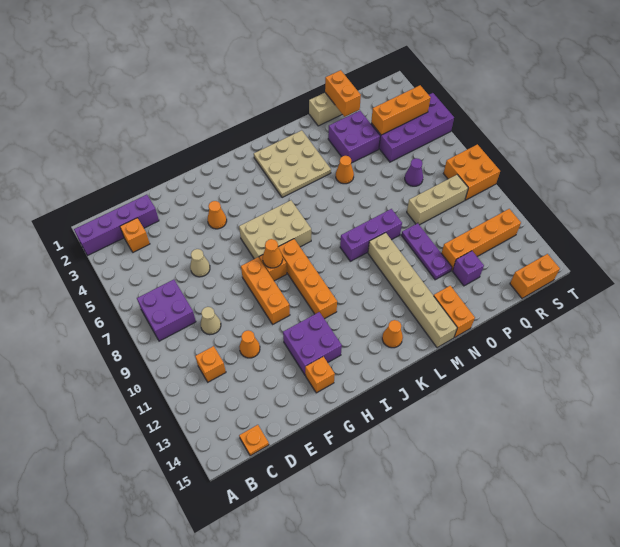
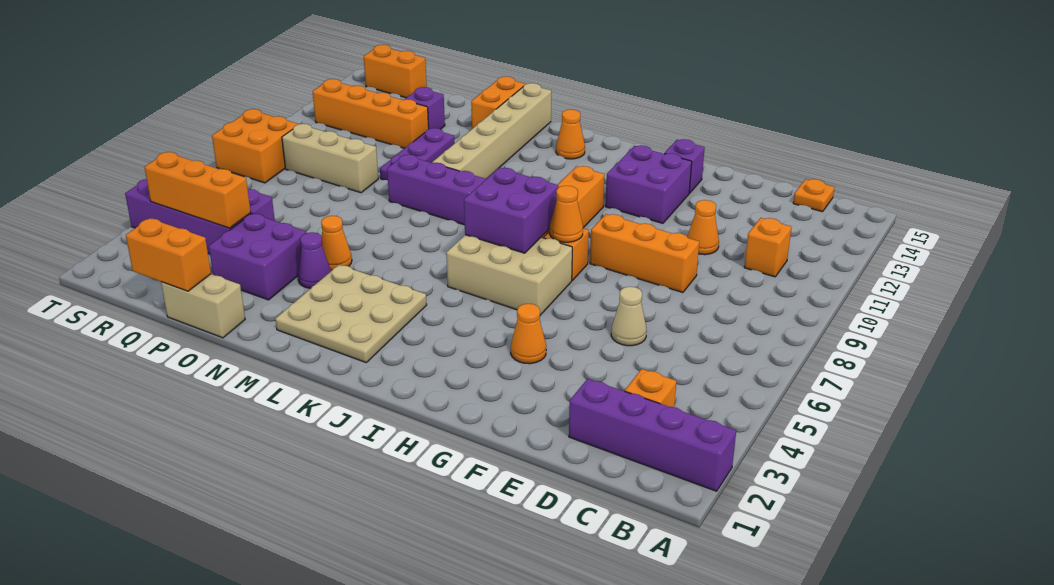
purple brick B7:C8 level 1 -> purple brick I7:J8 level 2
tan cone D9 level 1 -> none
orange brick G8:G10 level 1 -> orange brick E9:G9 level 1
orange brick G14 level 1 -> purple brick G14 level 1
orange brick P1:P2 level 2 -> orange brick P1:Q1 level 2
purple cone Q7 level 1 -> purple cone N4 level 1

